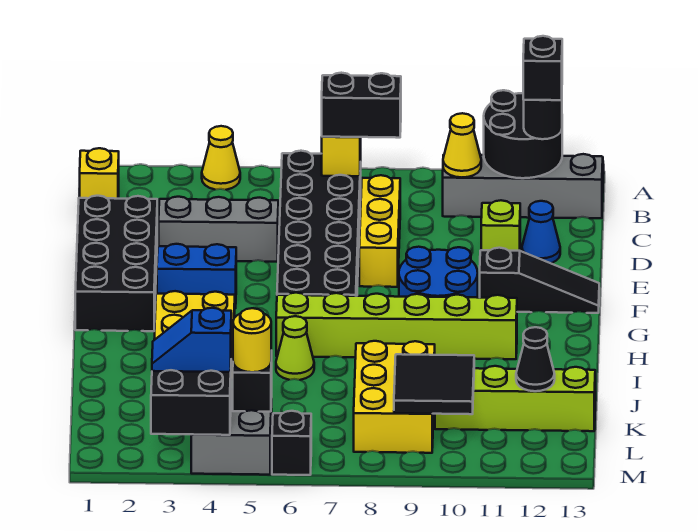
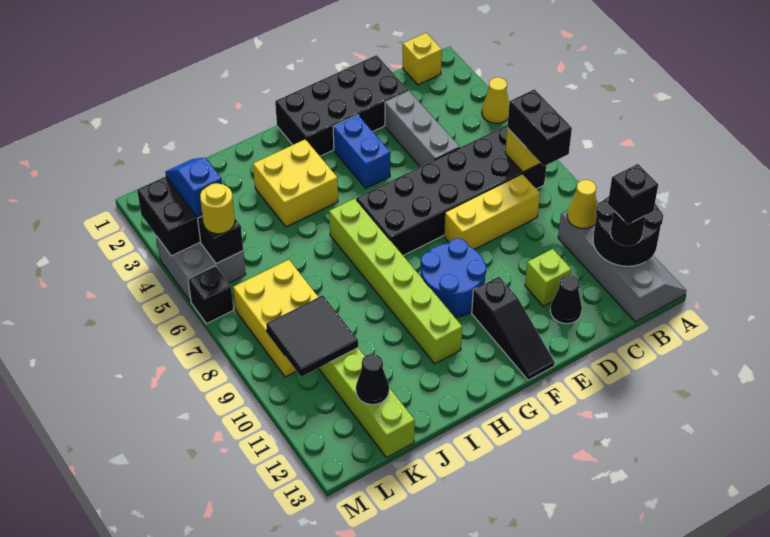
blue cone D12 level 1 -> black cone D12 level 1
lime cone I6 level 1 -> none
yellow brick J8:L9 level 1 -> yellow brick K7:L9 level 1

